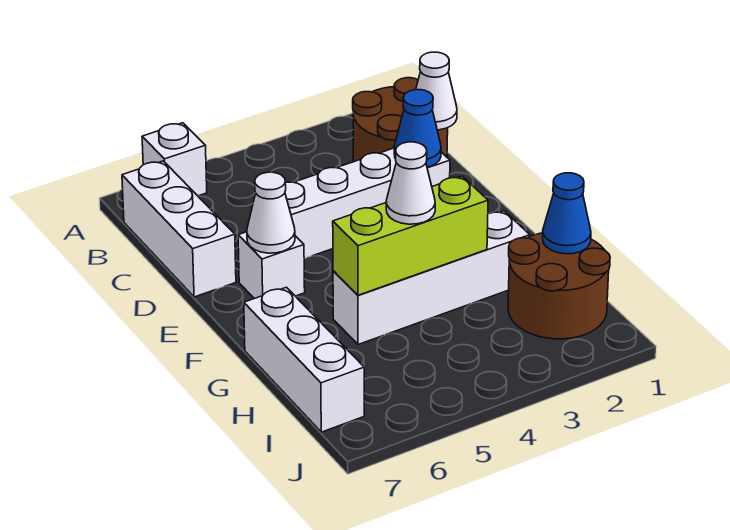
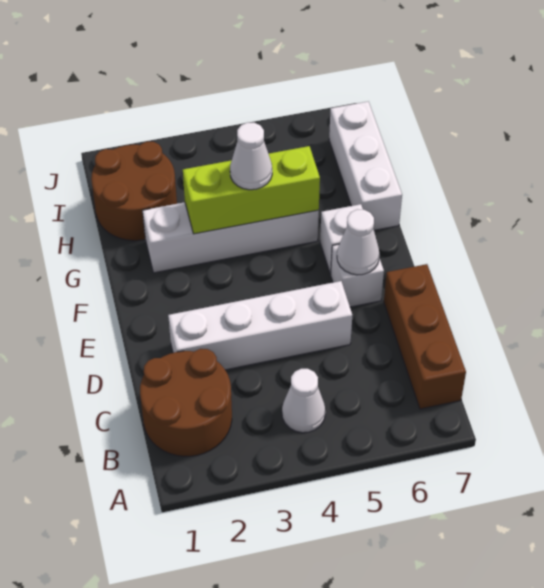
white brick A6 level 1 -> white brick F6 level 1
white brick B7:D7 level 1 -> brown brick B7:D7 level 1
white cone C1 level 2 -> white cone B4 level 1
blue cone D2 level 2 -> none
blue cone H1 level 2 -> none

